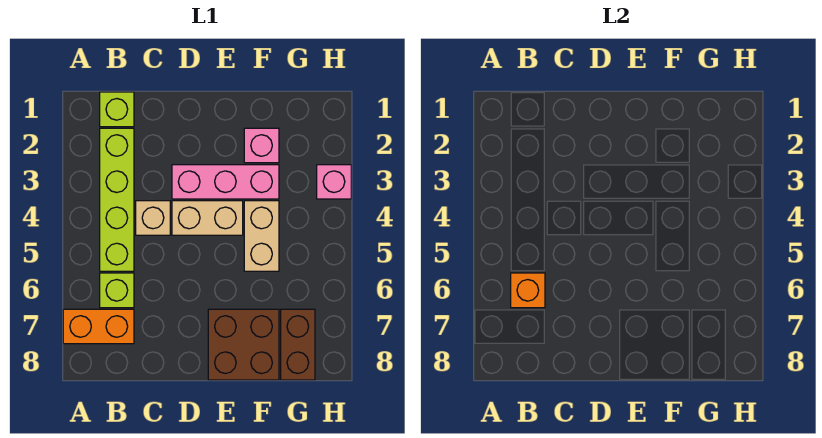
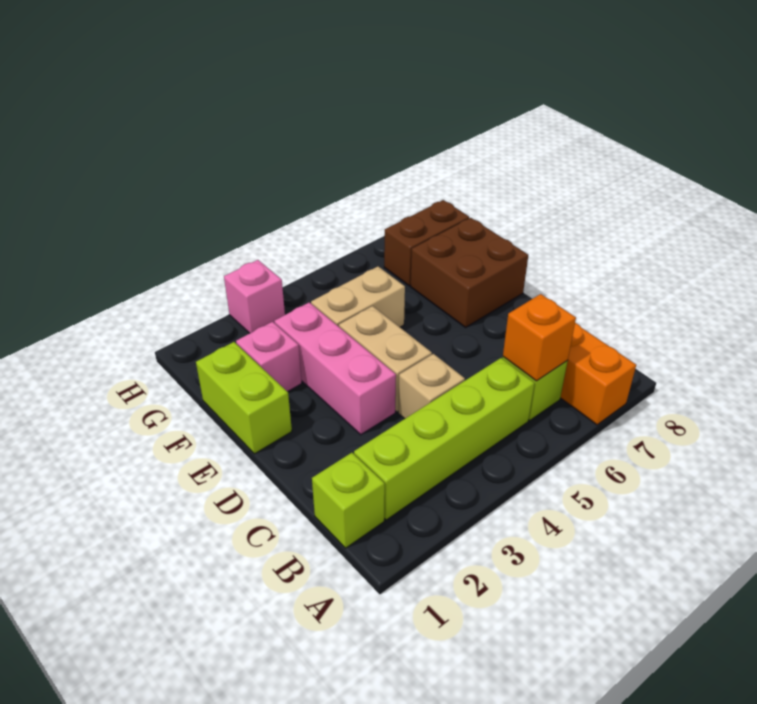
none -> lime brick E1:F1 level 1

